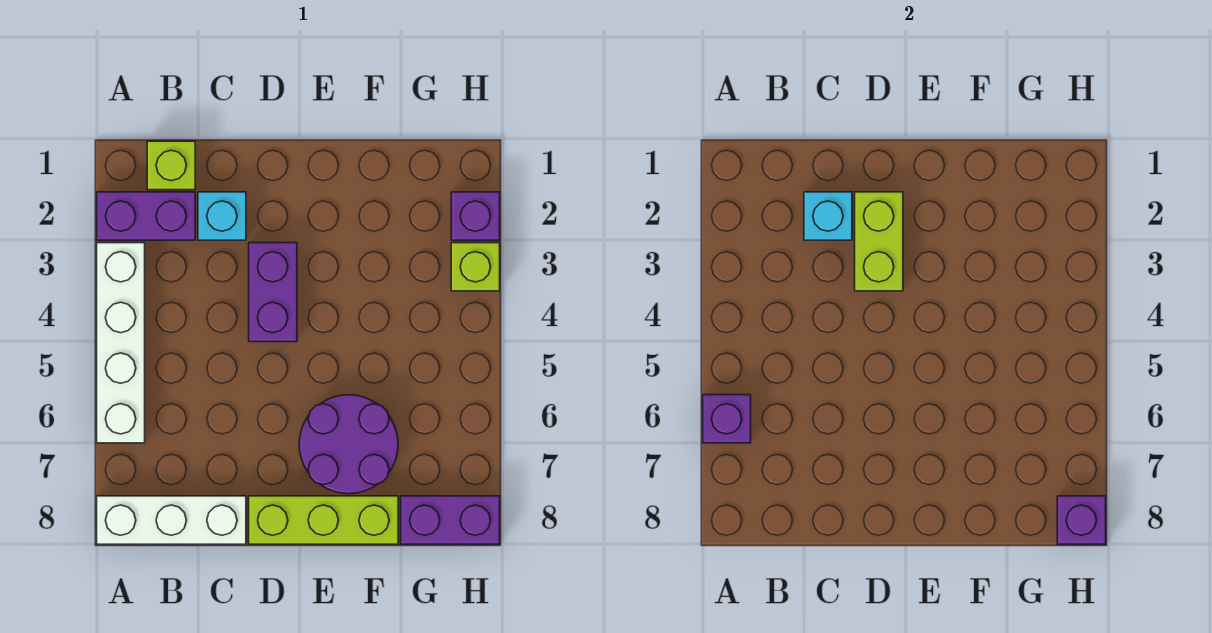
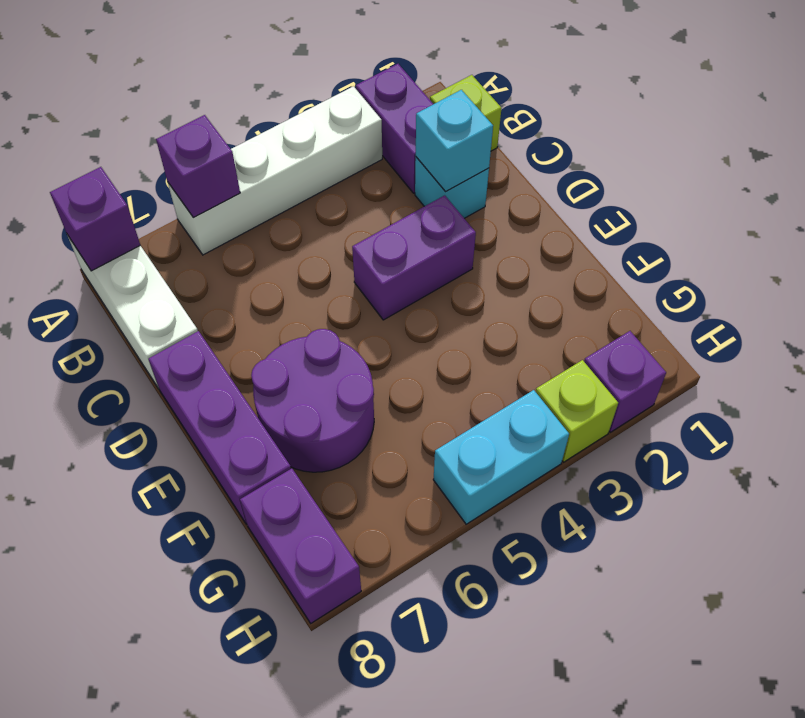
lime brick D2:D3 level 2 -> none
lime brick D8:F8 level 1 -> purple brick D8:F8 level 1
none -> cyan brick H4:H5 level 1
purple brick H8 level 2 -> purple brick A8 level 2

